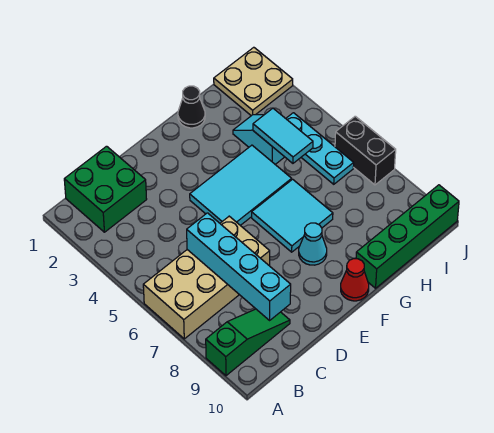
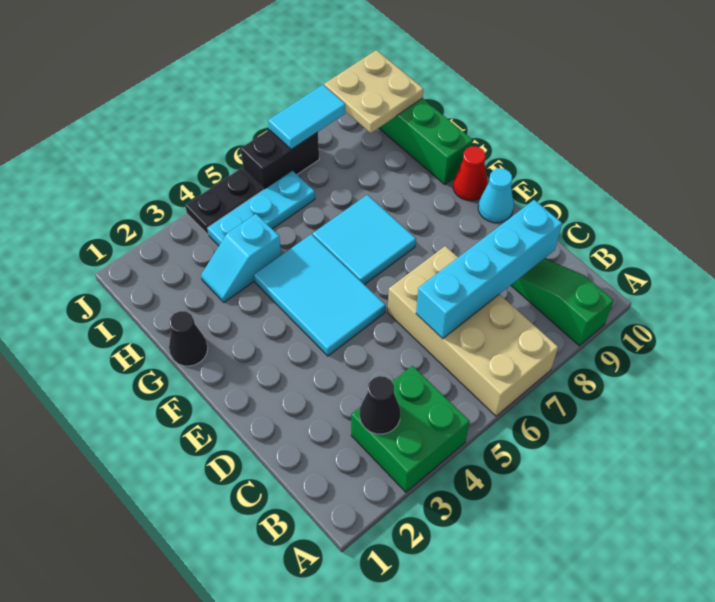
green brick B1:C2 level 1 -> green brick A3:B4 level 1
none -> black cone B3 level 2
cyan cone F8 level 1 -> cyan cone E10 level 1
cyan tile H4:H5 level 2 -> cyan tile J7:J8 level 2
tan plate I1:J2 level 1 -> tan plate I9:J10 level 2
none -> black plate J4:J5 level 1

